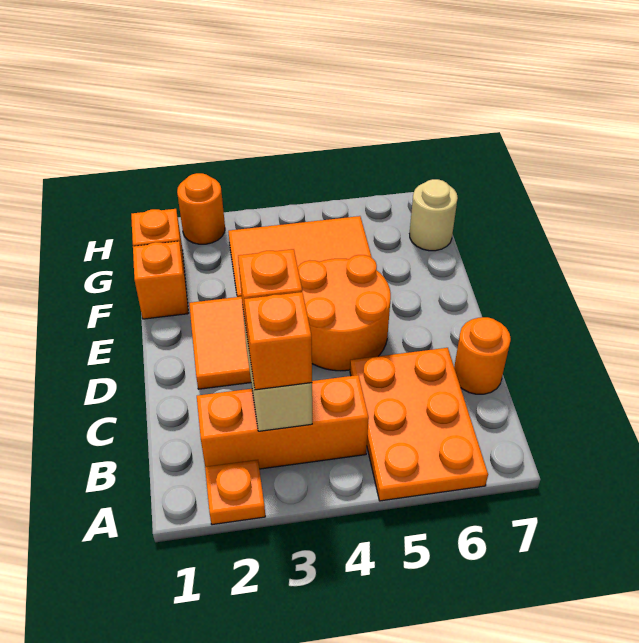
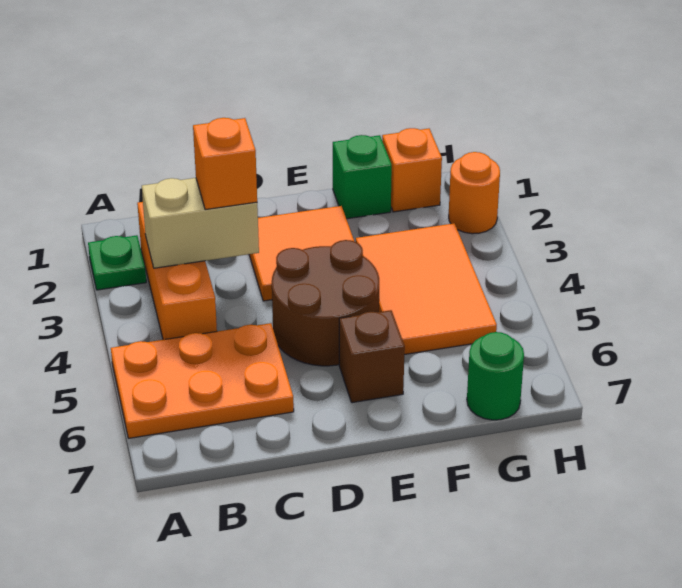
orange plate A2 level 1 -> green plate A2 level 1
orange brick B3 level 3 -> none
orange round brick C7 level 1 -> none
orange round brick D4:E5 level 1 -> brown round brick D4:E5 level 1
none -> brown brick E6 level 1
orange brick F1 level 1 -> green brick F1 level 1
tan round brick G7 level 1 -> green round brick G7 level 1

